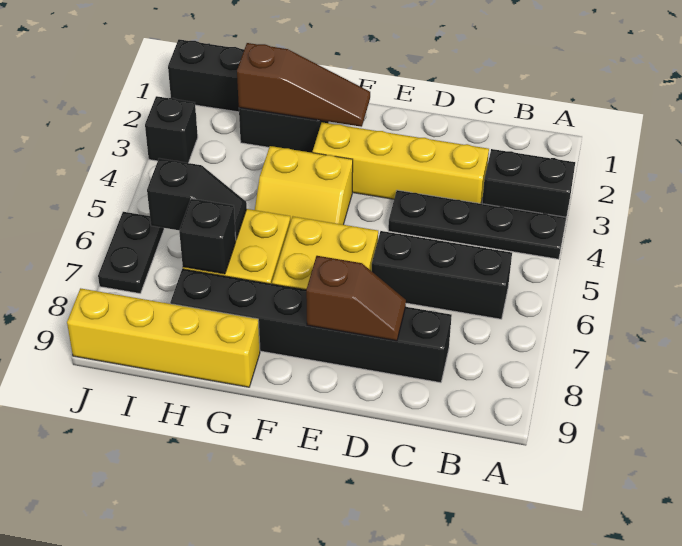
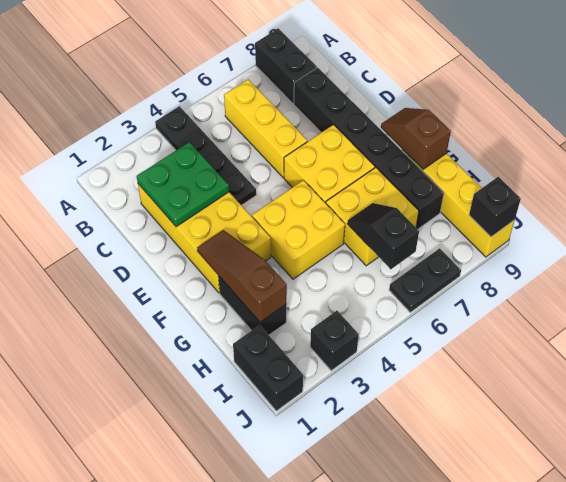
black brick A3:B3 level 1 -> black brick A8:B8 level 1
black brick B6:D6 level 1 -> yellow brick B6:D6 level 1
none -> green plate C2:D3 level 2
yellow brick C3:F3 level 1 -> yellow brick C2:F3 level 1
brown slope D8:E8 level 2 top E -> brown slope F9:G9 level 2 top G
yellow slope F4:G5 level 1 top 4 -> yellow brick F4:G5 level 1
black brick H7 level 2 -> black brick J9 level 2

